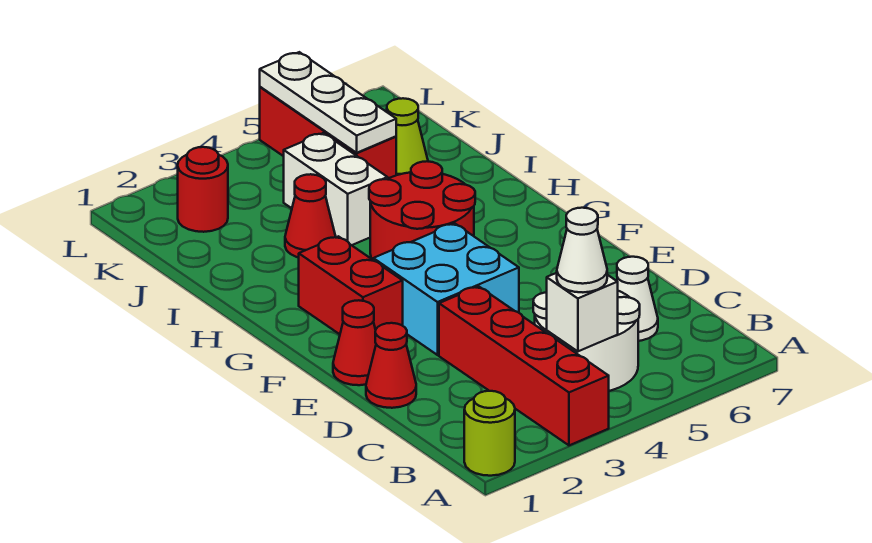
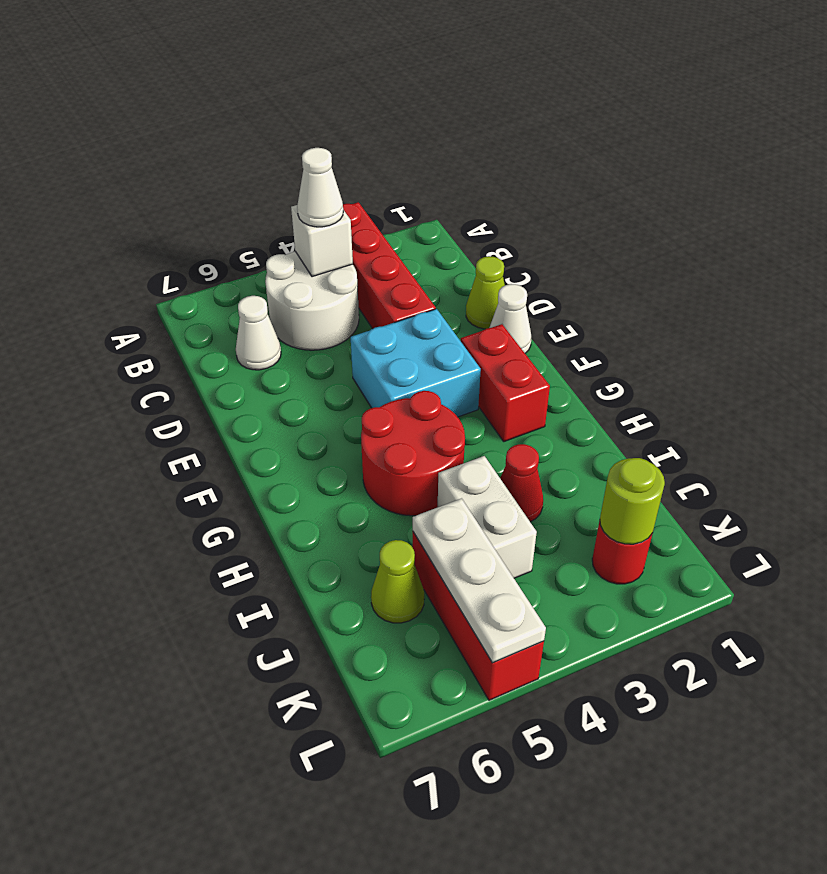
lime round brick A1 level 1 -> lime round brick K2 level 2
red cone D1 level 1 -> lime cone D1 level 1
red cone E1 level 1 -> white cone E1 level 1

